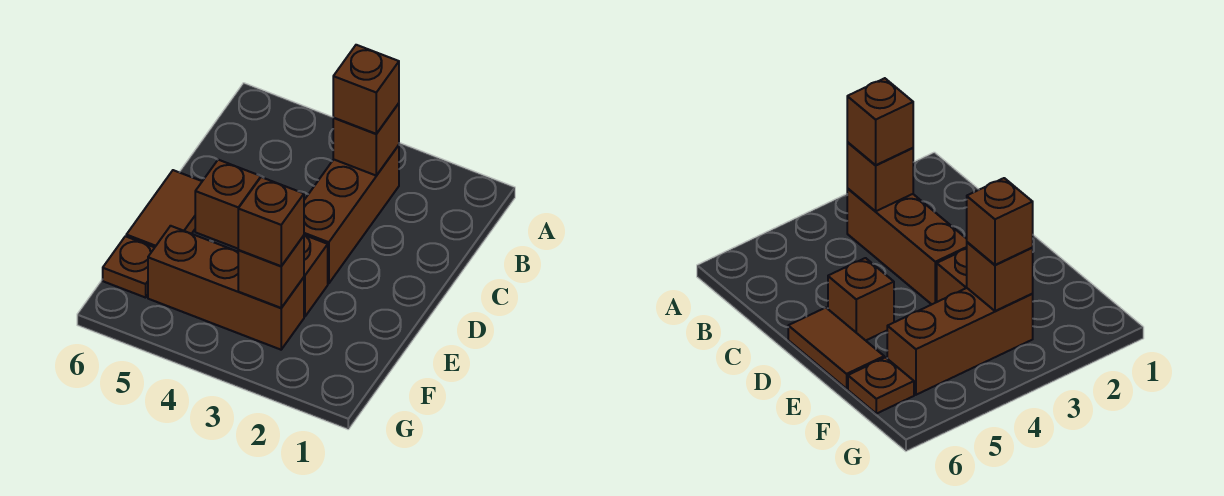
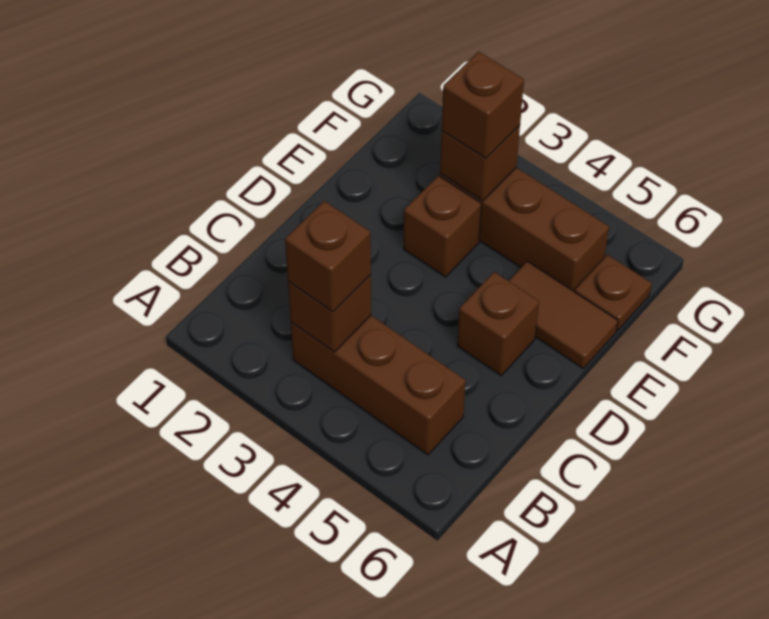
brown brick B3:D3 level 1 -> brown brick B3:B5 level 1
brown tile D6:E6 level 1 -> brown tile E5:E6 level 1

